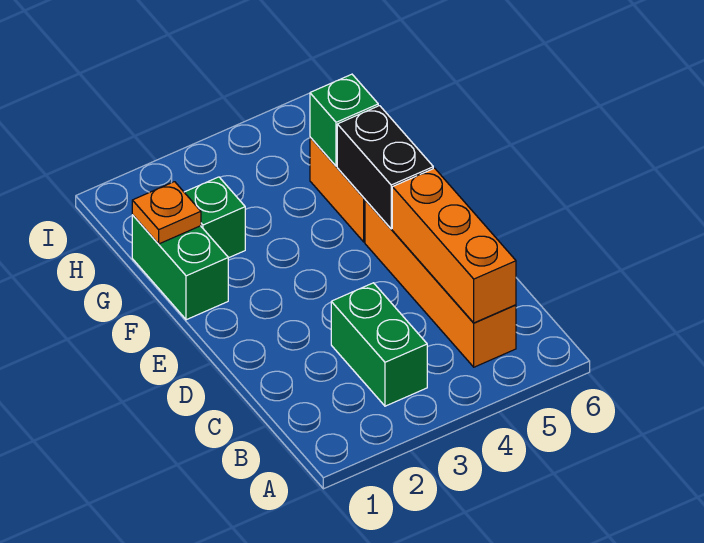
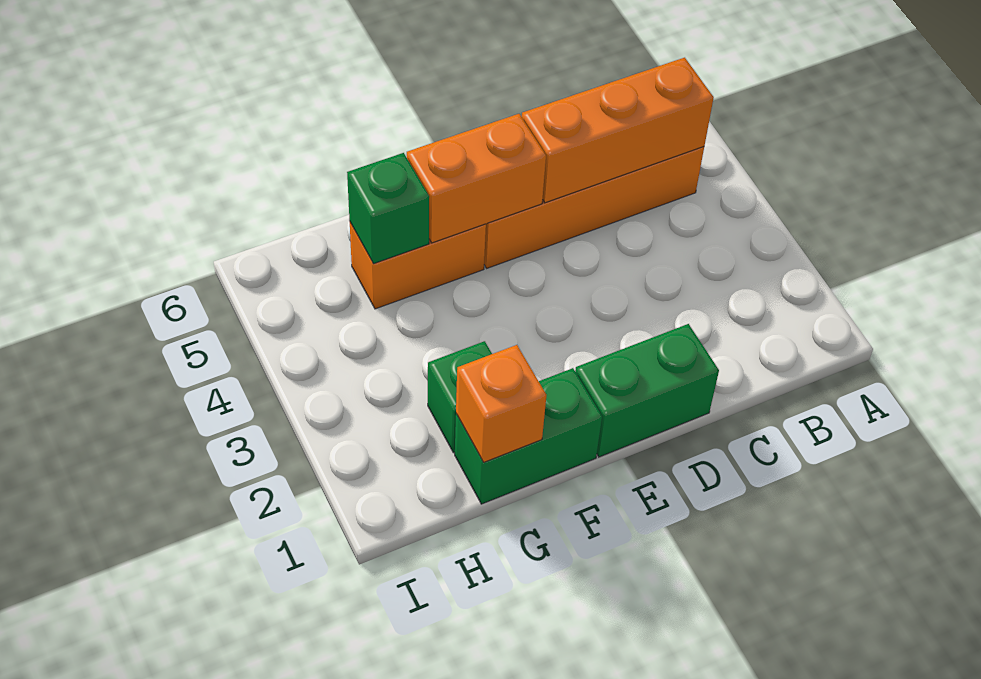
green brick B3:C3 level 1 -> green brick D1:E1 level 1
black brick E5:F5 level 2 -> orange brick E5:F5 level 2
orange plate G1 level 2 -> orange brick G1 level 2

